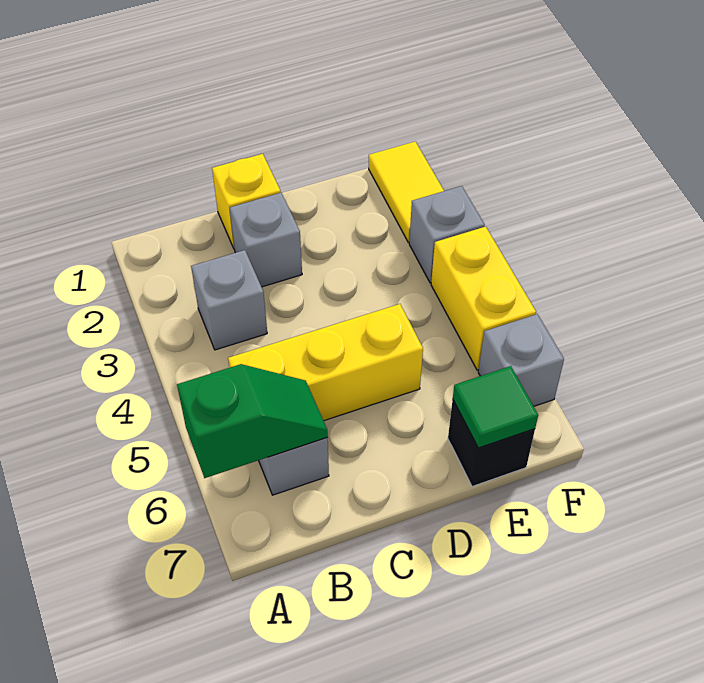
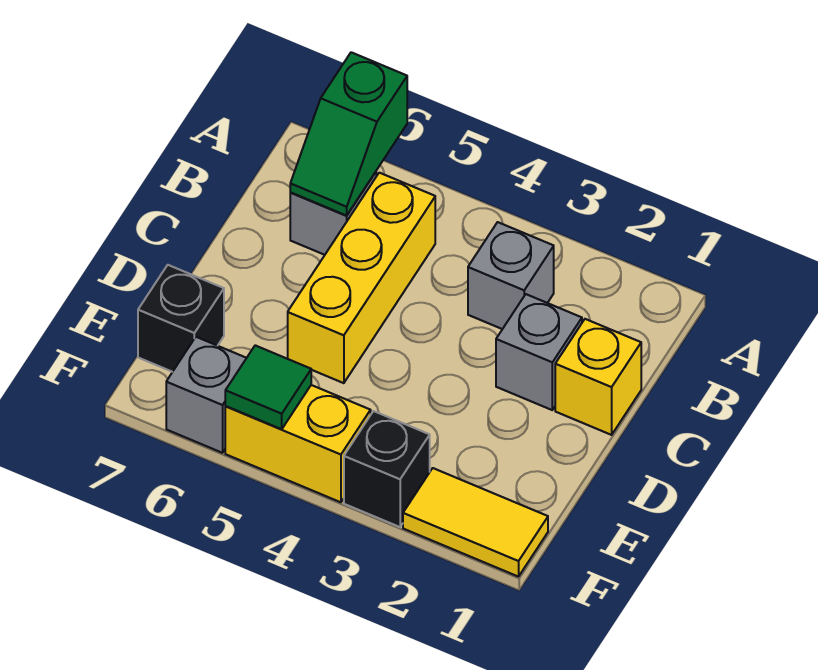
green tile E7 level 2 -> green tile F5 level 2
grey brick F3 level 1 -> black brick F3 level 1

